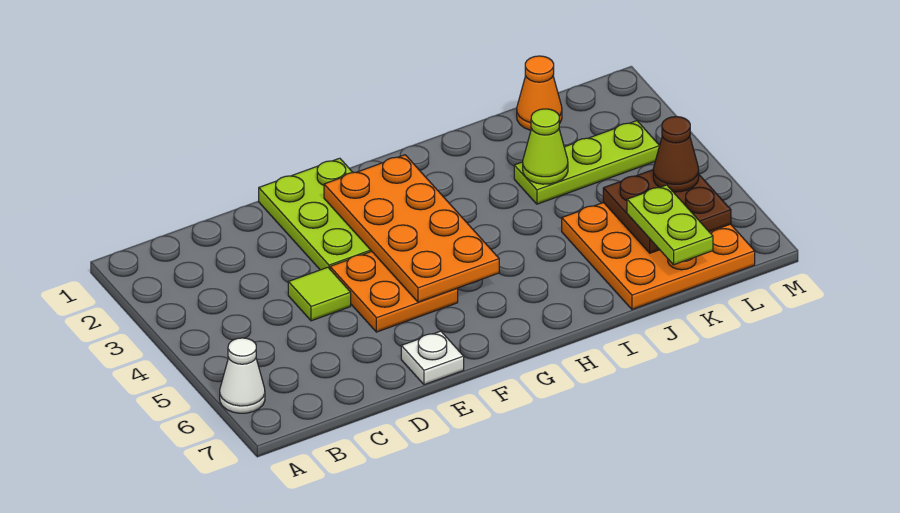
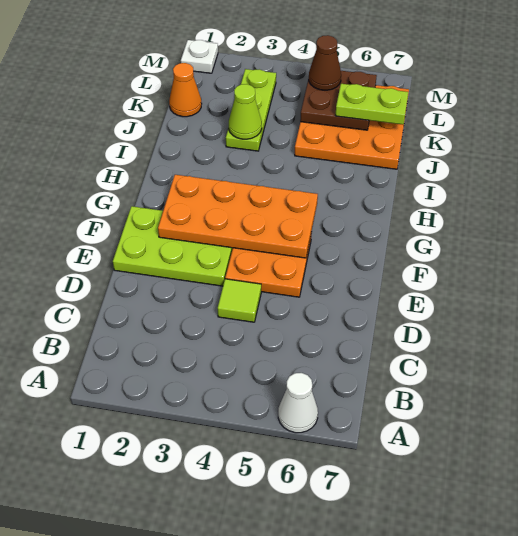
white plate E7 level 1 -> white plate M1 level 1

